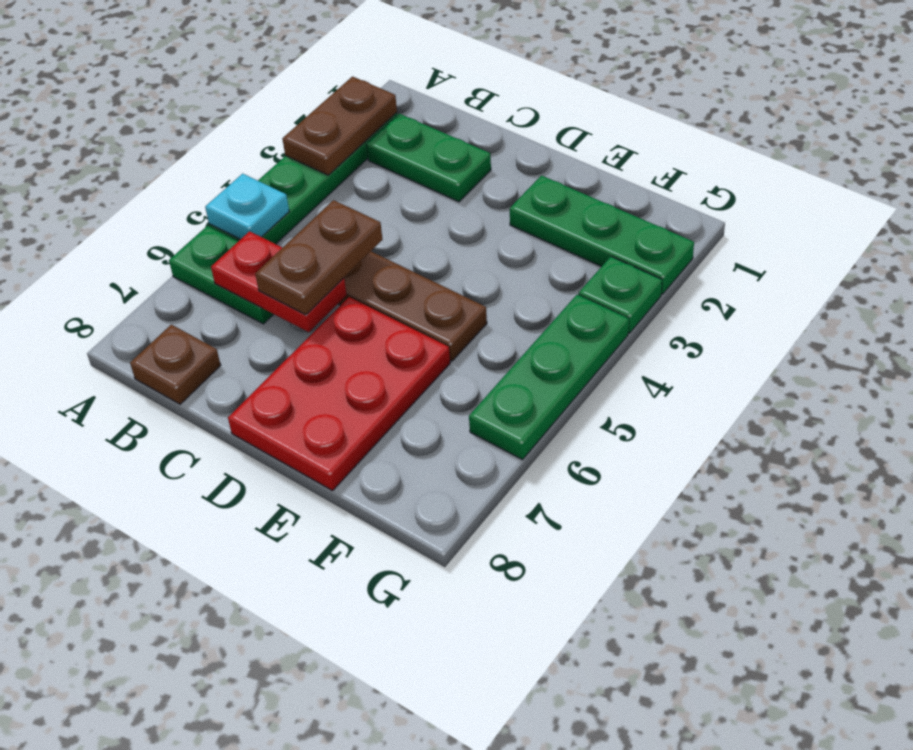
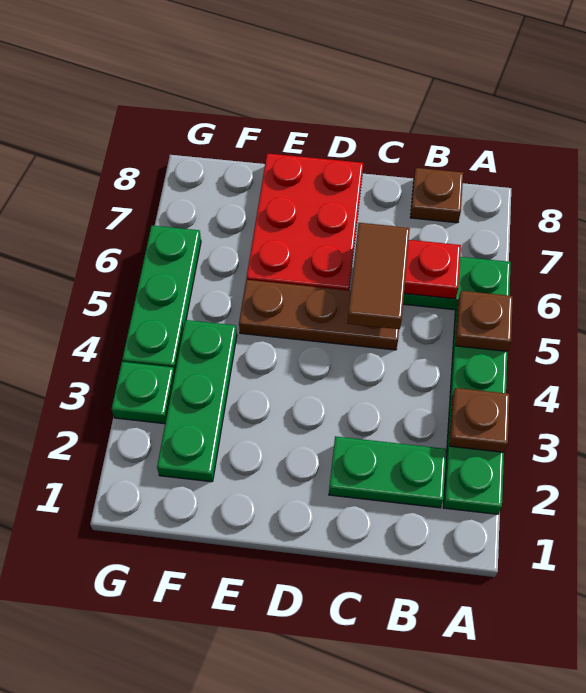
brown plate A2:A3 level 2 -> brown plate A3 level 2
cyan plate A5 level 2 -> brown plate A5 level 2
brown plate C5:C6 level 3 -> brown tile C5:C6 level 3
green plate E2:G2 level 1 -> green plate F2:F4 level 1

